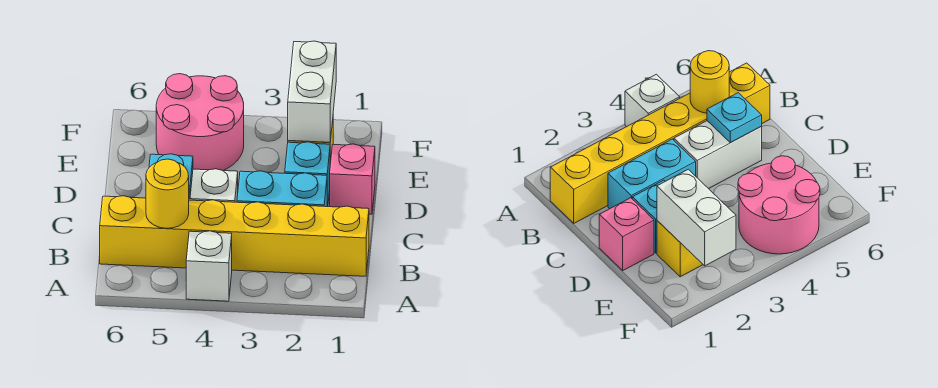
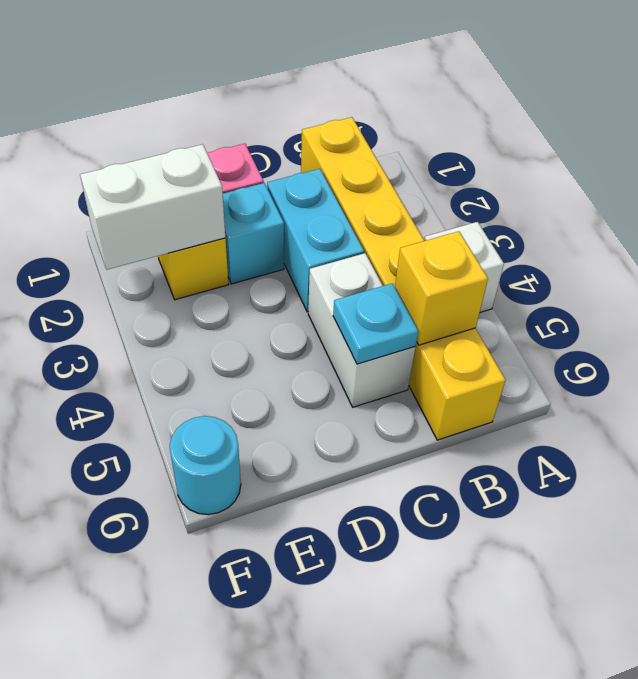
yellow round brick B5 level 2 -> yellow brick B5 level 2
pink round brick E4:F5 level 1 -> none
none -> cyan round brick F6 level 1

